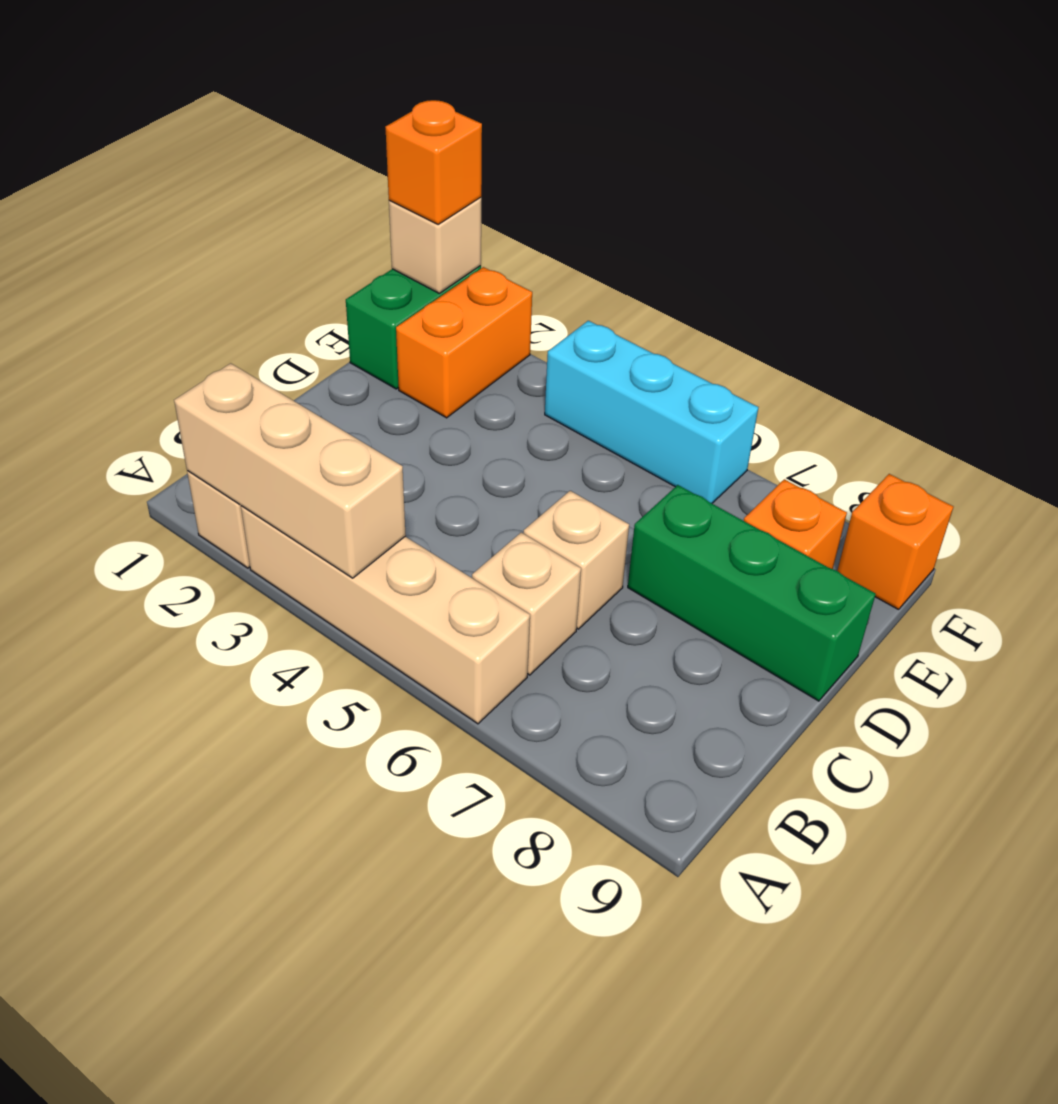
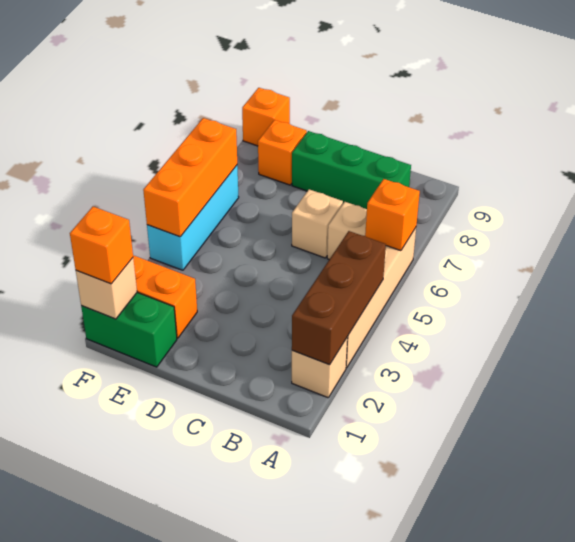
tan brick A2:A4 level 2 -> brown brick A2:A4 level 2
none -> orange brick A6 level 2
green brick D7:D9 level 1 -> green brick B8:D8 level 1
none -> orange brick F4:F6 level 2

